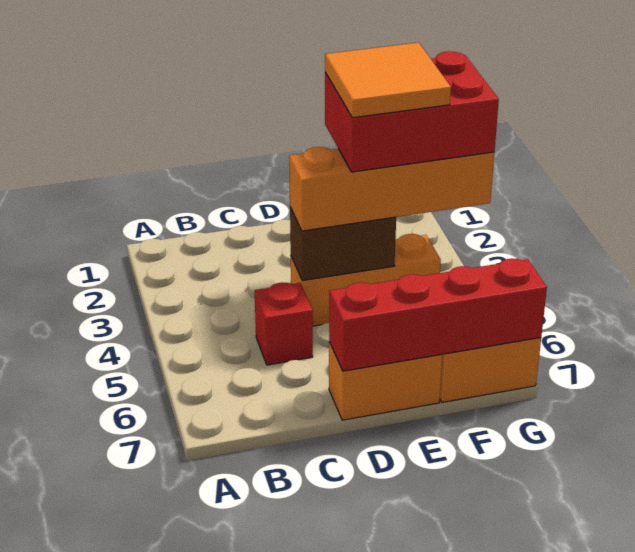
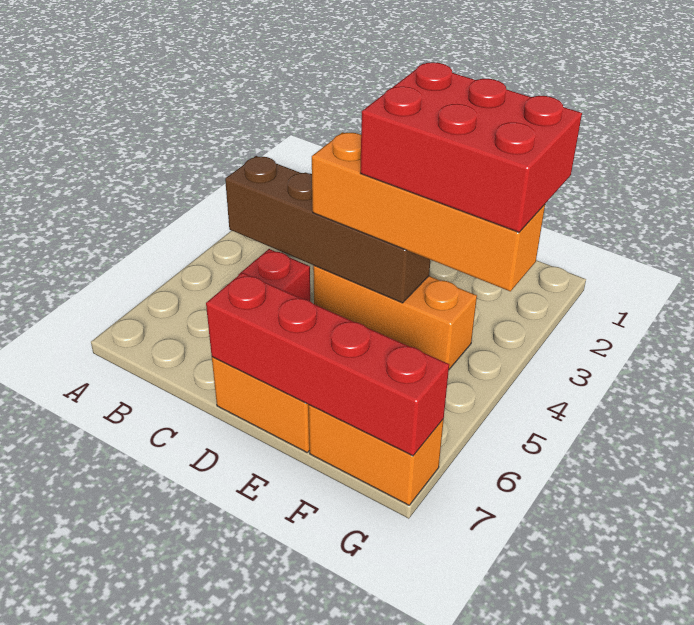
brown brick D4:E4 level 2 -> brown brick B4:E4 level 2
orange tile E3:F4 level 5 -> none

